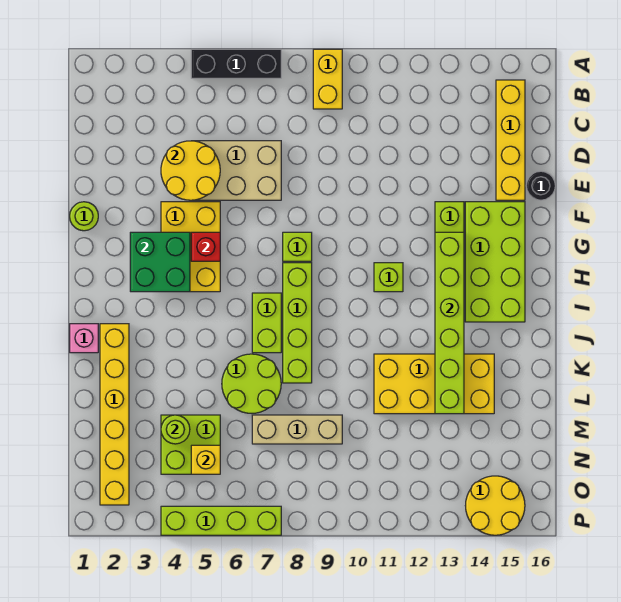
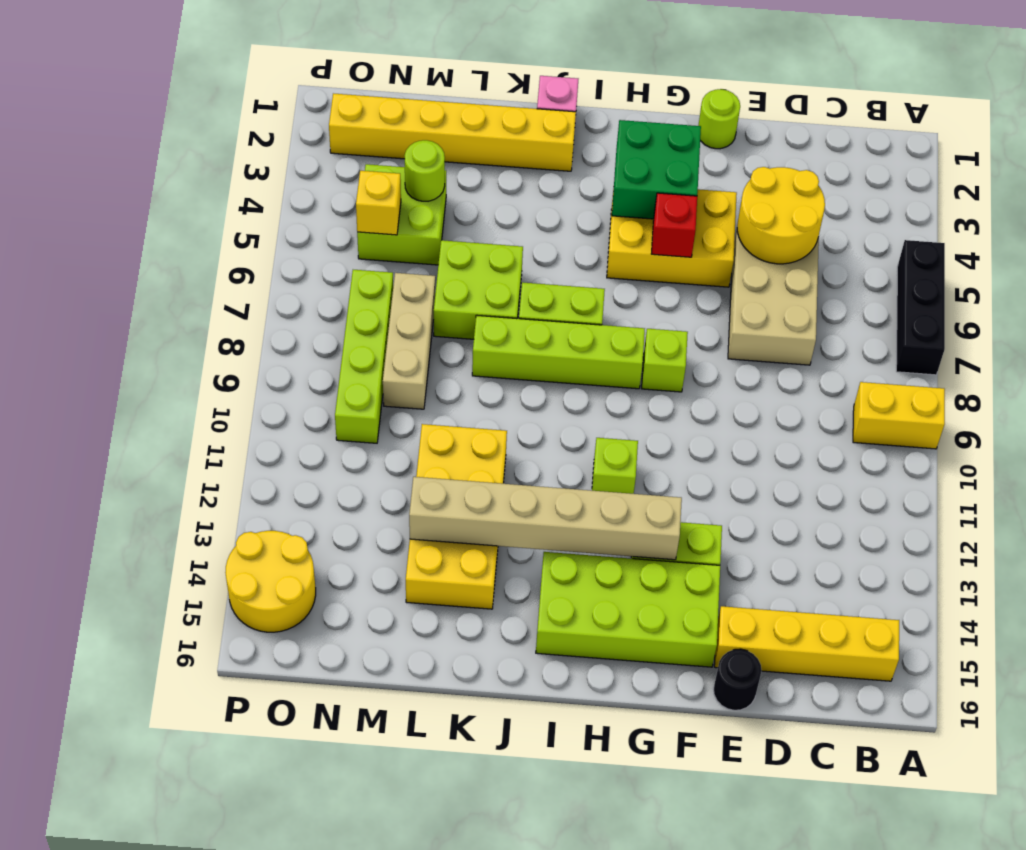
lime brick G13:L13 level 2 -> tan brick G13:L13 level 2
lime round brick K6:L7 level 1 -> lime brick K6:L7 level 1
lime brick P4:P7 level 1 -> lime brick N7:N10 level 1

